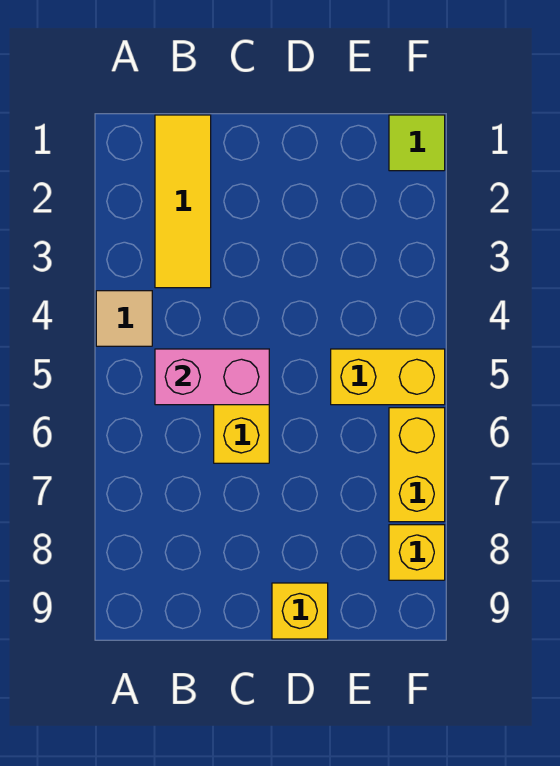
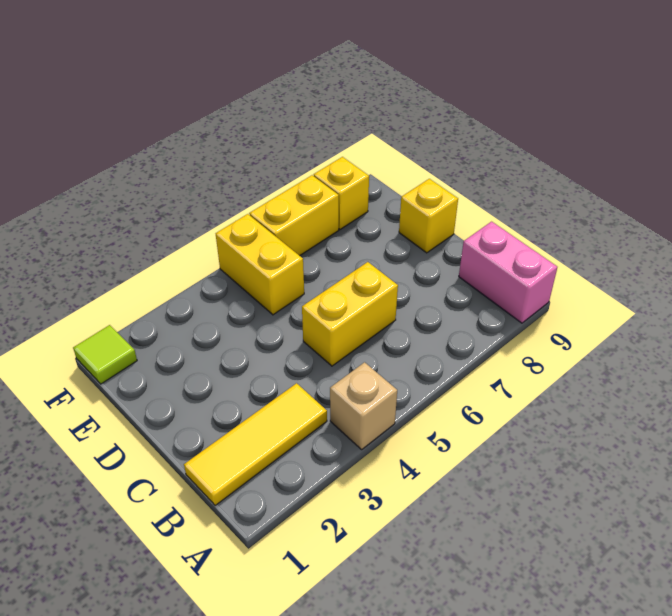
tan tile A4 level 1 -> tan brick A4 level 1
pink brick B5:C5 level 2 -> pink brick A9:B9 level 1

